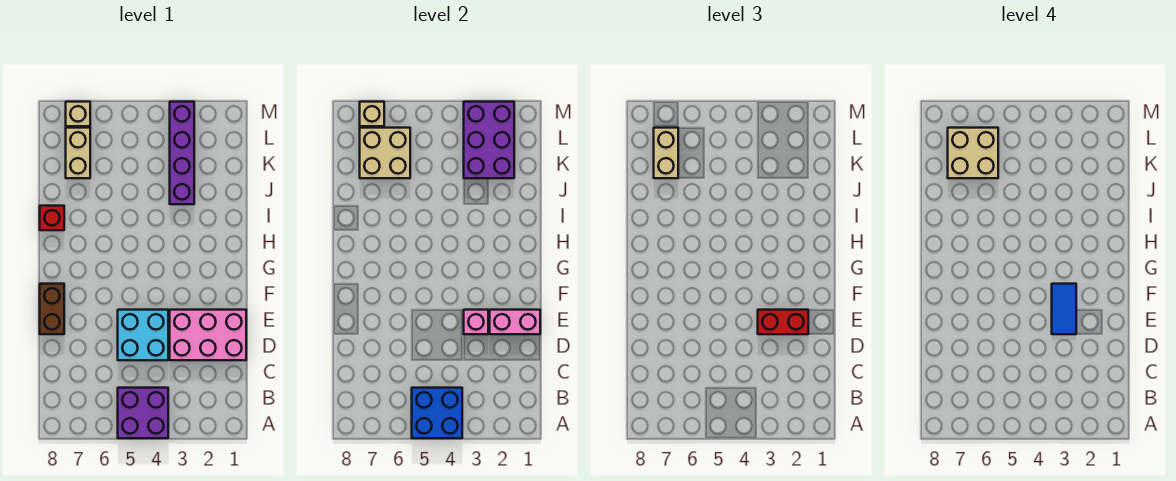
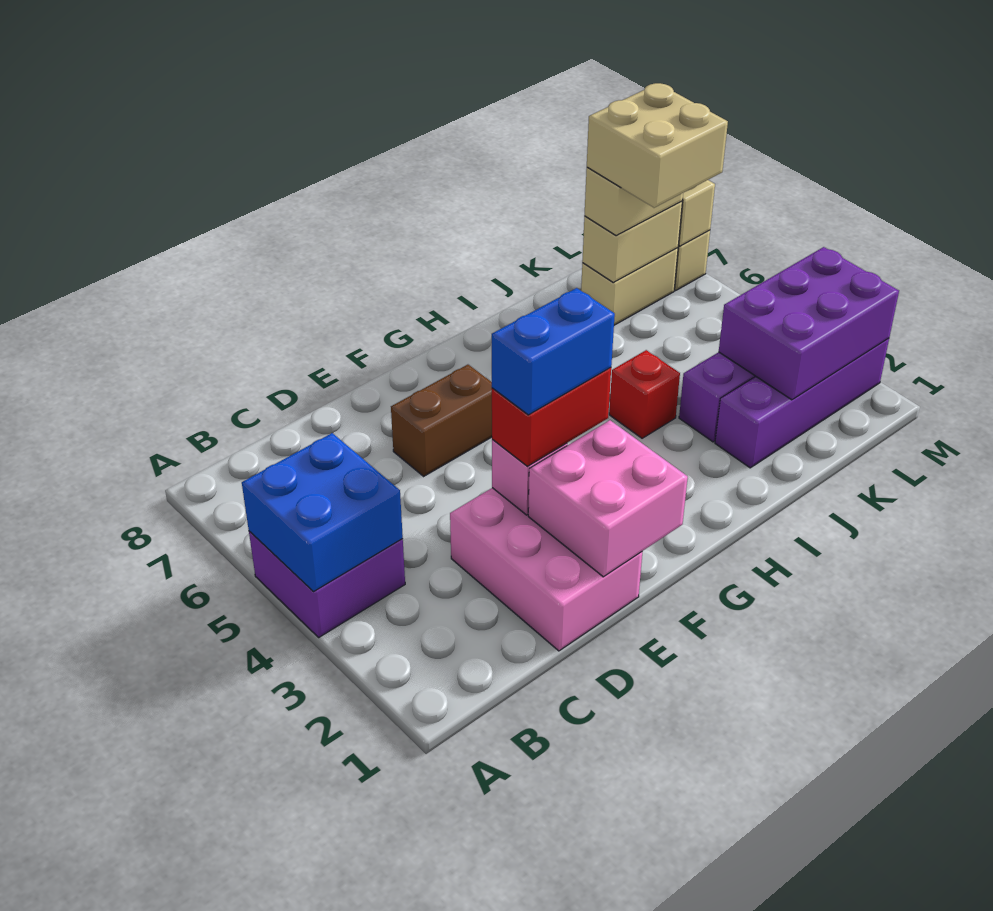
cyan brick D4:E5 level 1 -> none
pink brick E1:E2 level 2 -> pink brick E1:F2 level 2
red brick E2:E3 level 3 -> red brick E3:F3 level 3
blue tile E3:F3 level 4 -> blue brick E3:F3 level 4
brown brick E8:F8 level 1 -> brown brick E6:F6 level 1
red brick I8 level 1 -> red brick I4 level 1
none -> purple brick J2:M2 level 1
tan brick K6:L7 level 2 -> tan brick K7:L7 level 2

